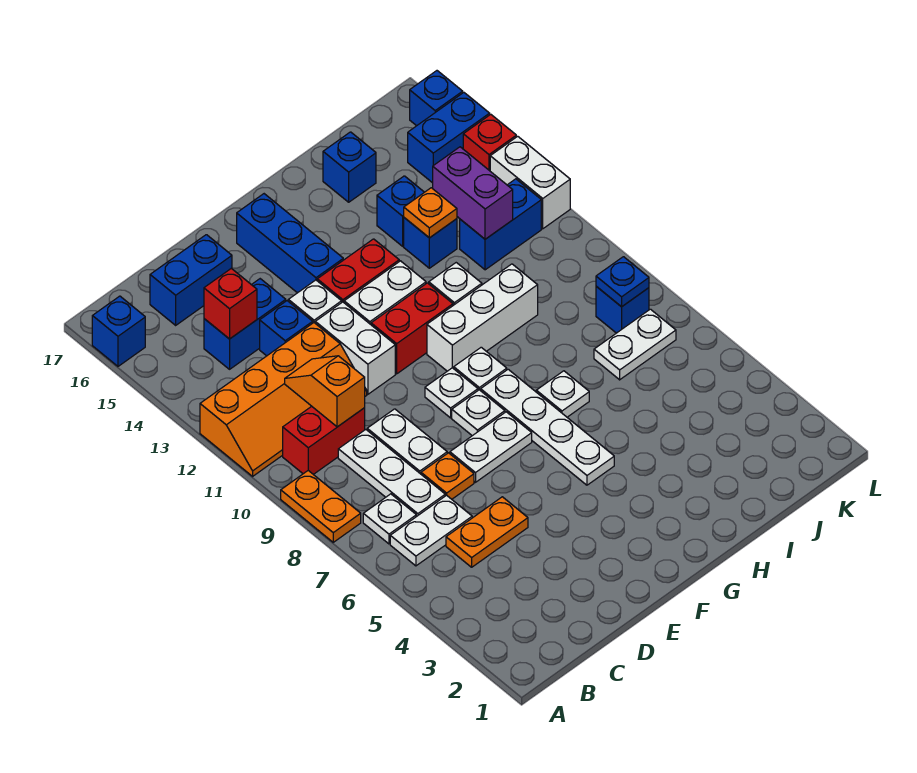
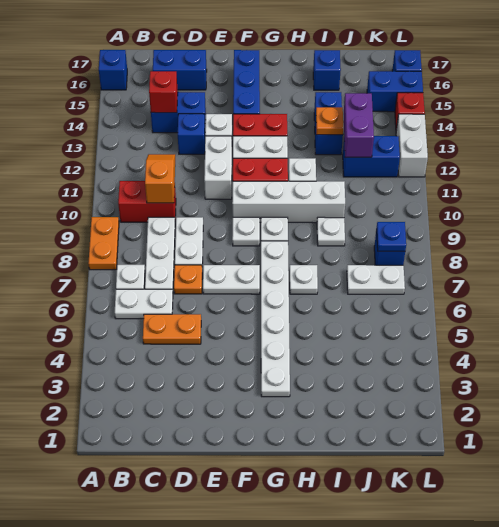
orange slope A11:D12 level 1 top 12 -> none
white plate F8 level 1 -> white plate I9 level 1
white plate G5:G8 level 1 -> white plate G3:G8 level 1
white brick G10:I10 level 1 -> white brick F10:I10 level 1

